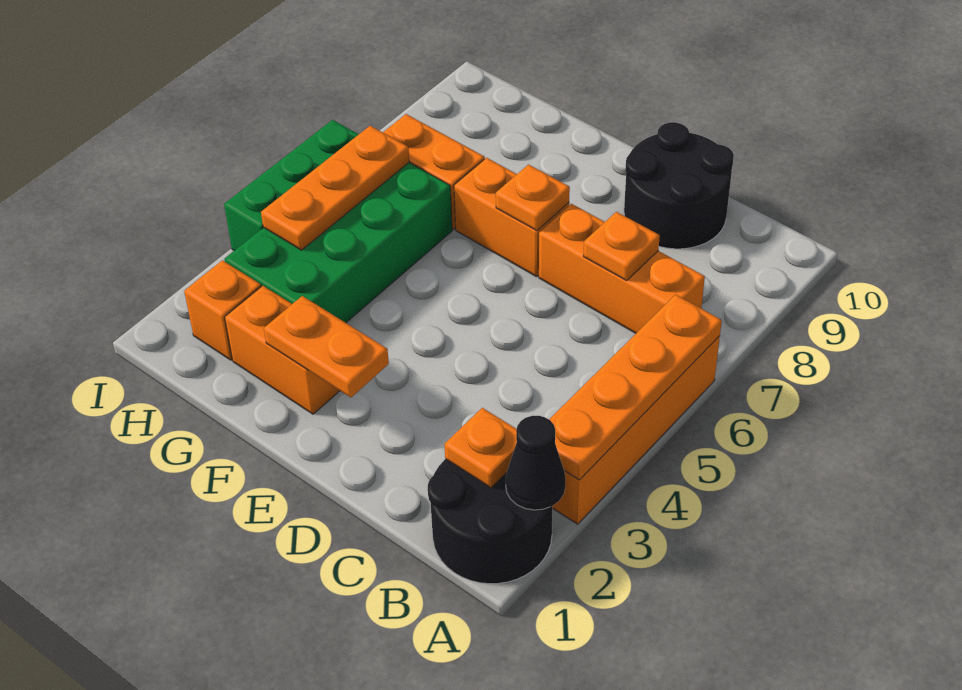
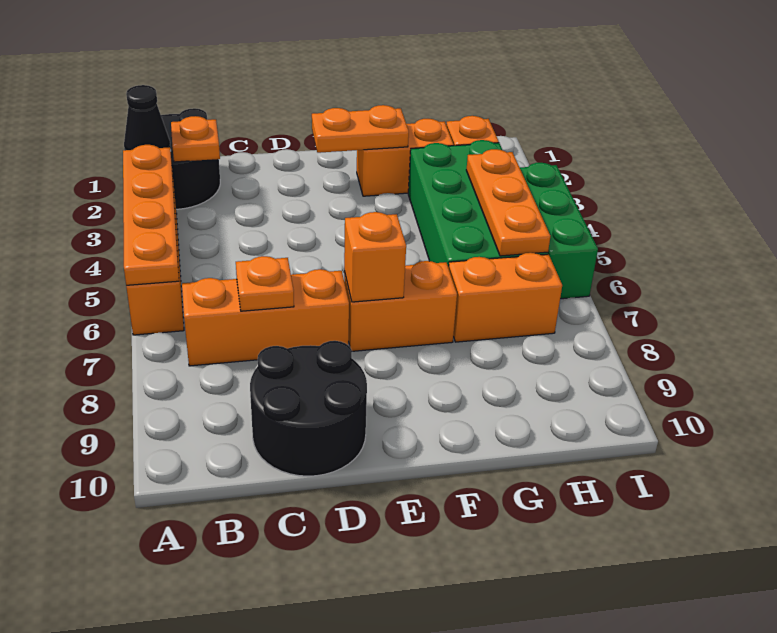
orange plate E7 level 2 -> orange brick E7 level 2

